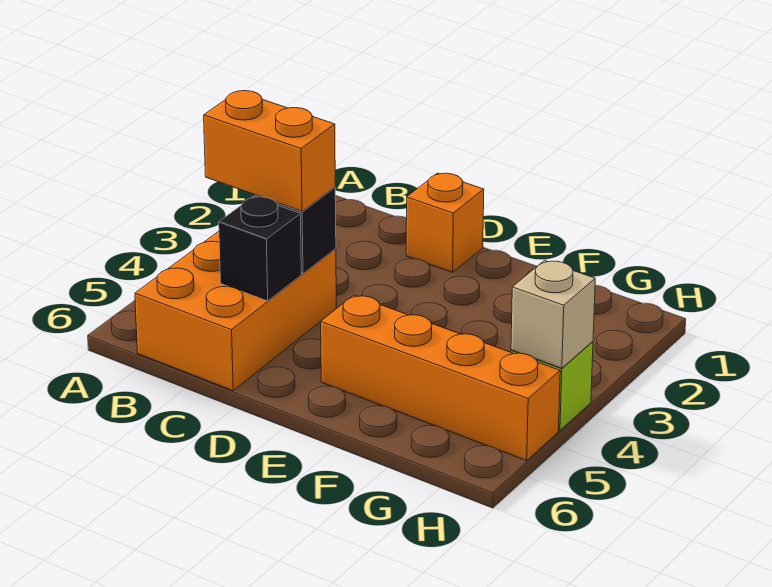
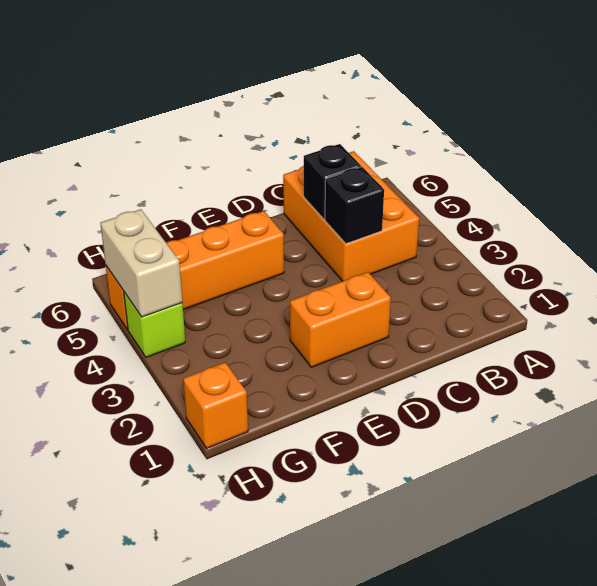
orange brick B4:C4 level 3 -> orange brick D2:E2 level 1
orange brick D1 level 1 -> orange brick H1 level 1
tan brick H4 level 2 -> tan brick H4:H5 level 2

